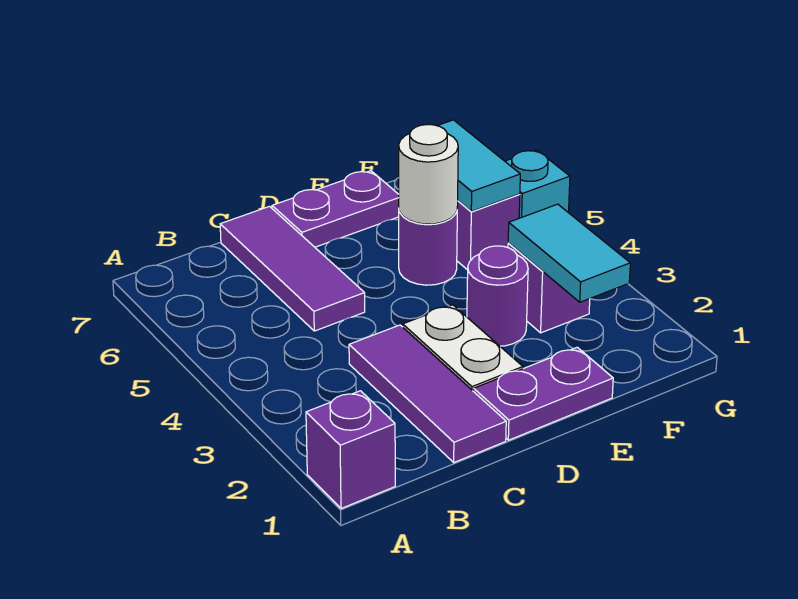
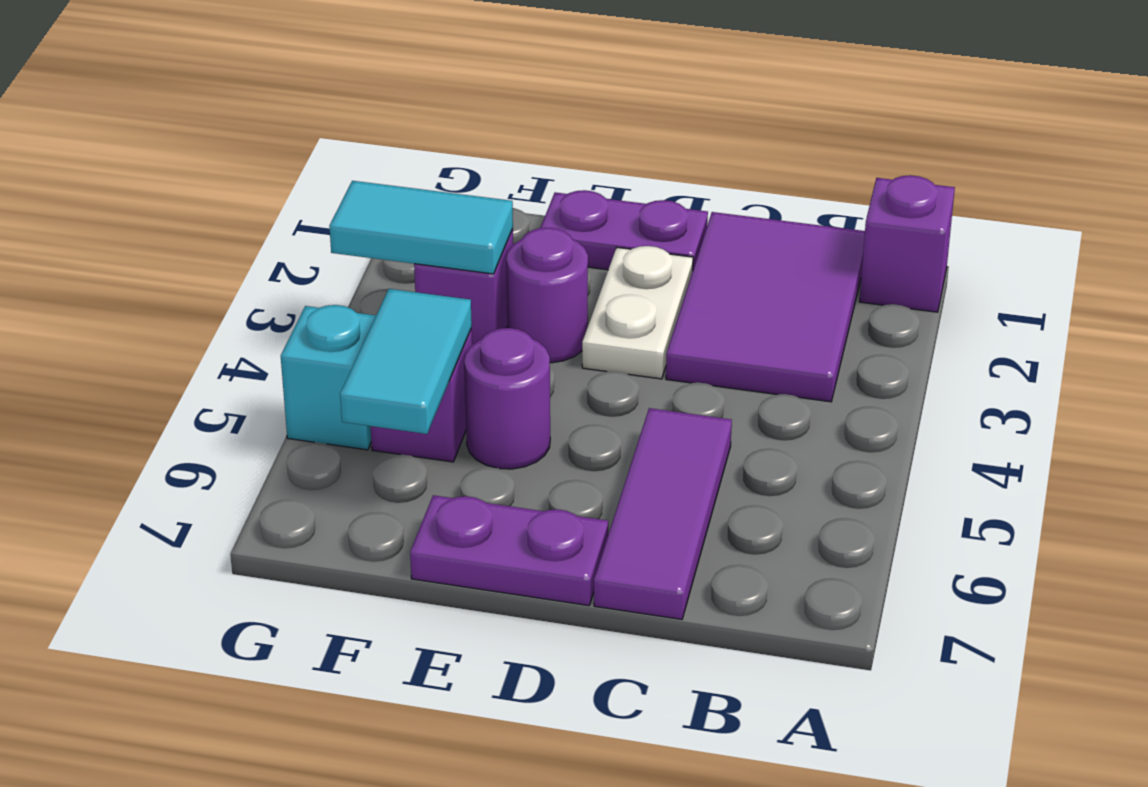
purple tile C1:C3 level 1 -> purple tile B1:C3 level 1
white round brick E5 level 2 -> none
cyan tile F2:F3 level 2 -> cyan tile F3:G3 level 2

